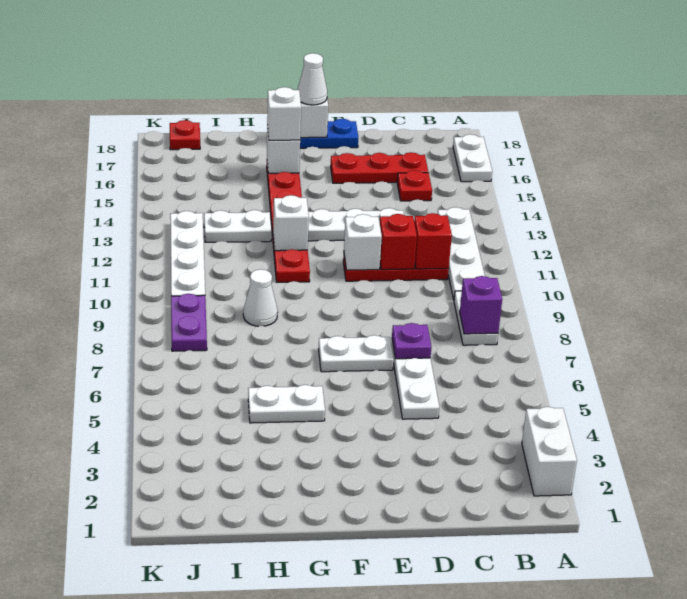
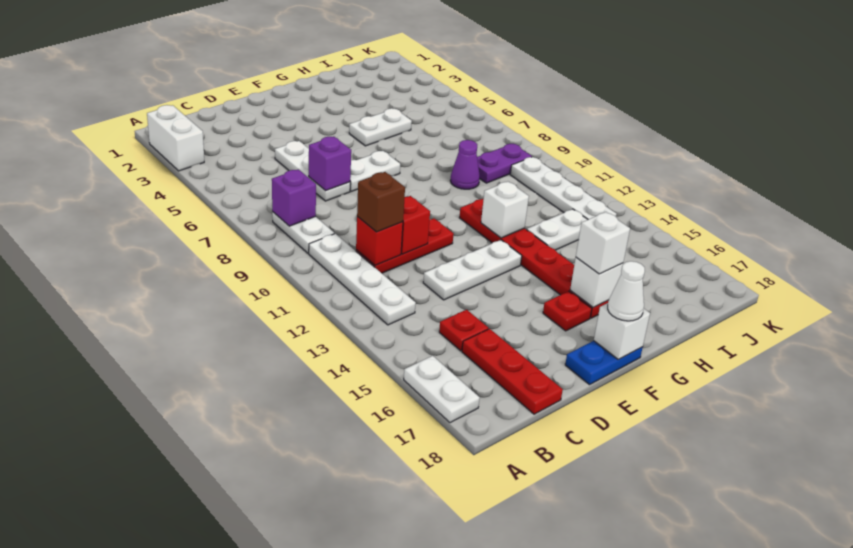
none -> brown brick C11 level 3
red plate C16:E16 level 1 -> red plate C16:C18 level 1
purple plate D7 level 2 -> purple brick D7 level 2
white brick E11 level 2 -> none
white cone H9 level 1 -> purple cone H9 level 1
purple plate J8:J9 level 1 -> purple plate I9:J9 level 1
red plate J18 level 1 -> red plate F16 level 1

